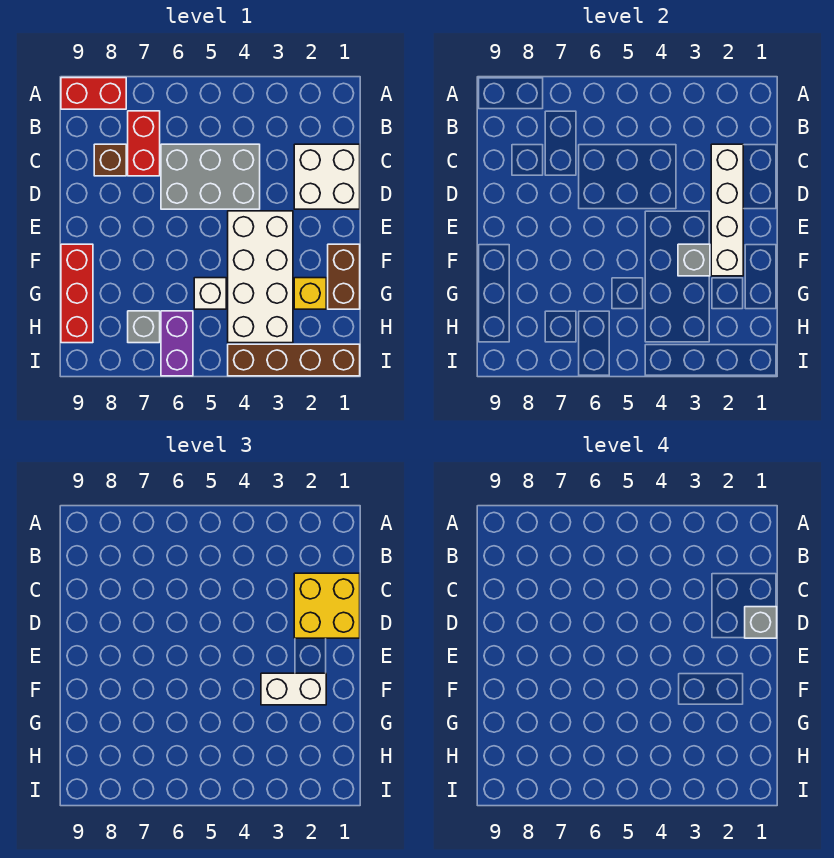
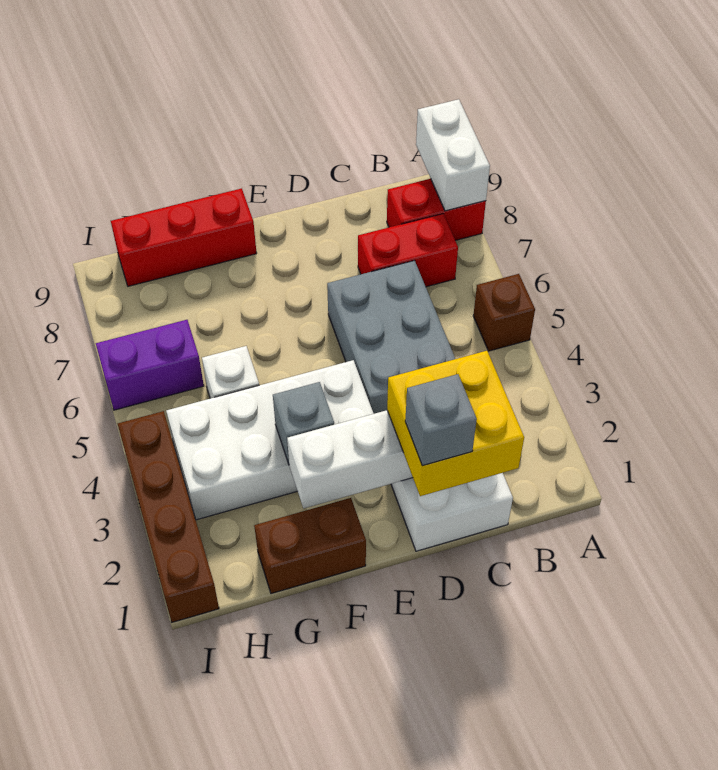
red brick A8:A9 level 1 -> red brick A8:B8 level 1
brown brick C8 level 1 -> brown brick A5 level 1
white brick F2:F3 level 3 -> white brick A8:A9 level 2
yellow brick G2 level 1 -> none
grey brick H7 level 1 -> none

